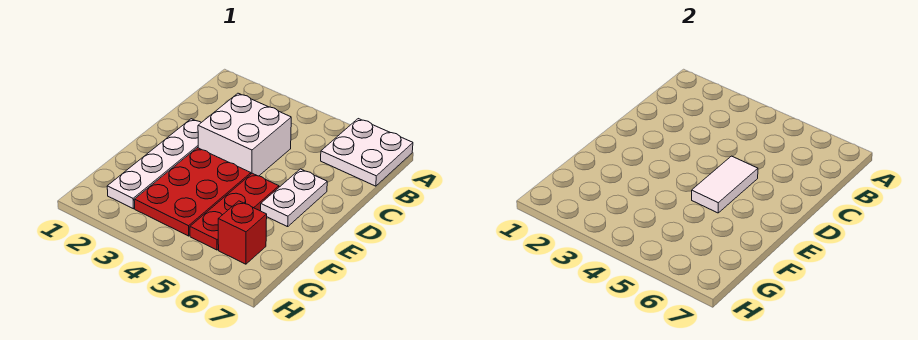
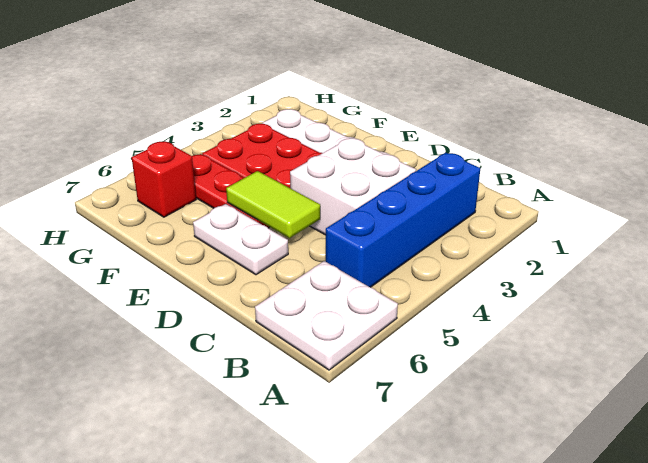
none -> blue brick B2:B5 level 1
white tile D5:E5 level 2 -> lime tile D5:E5 level 2

